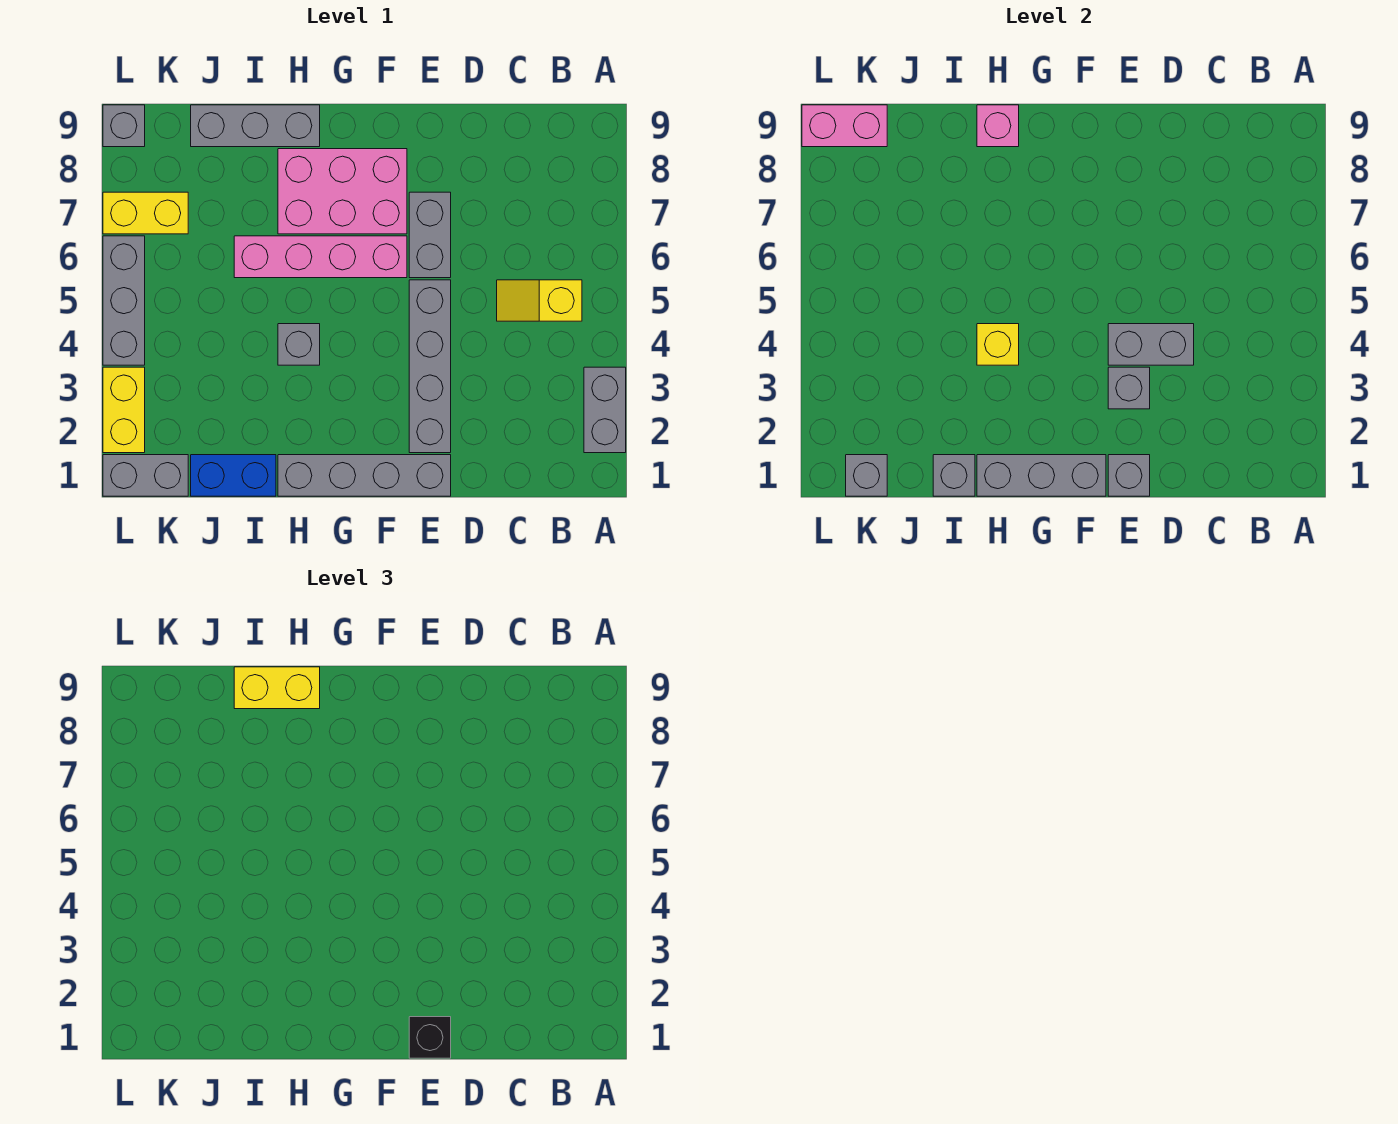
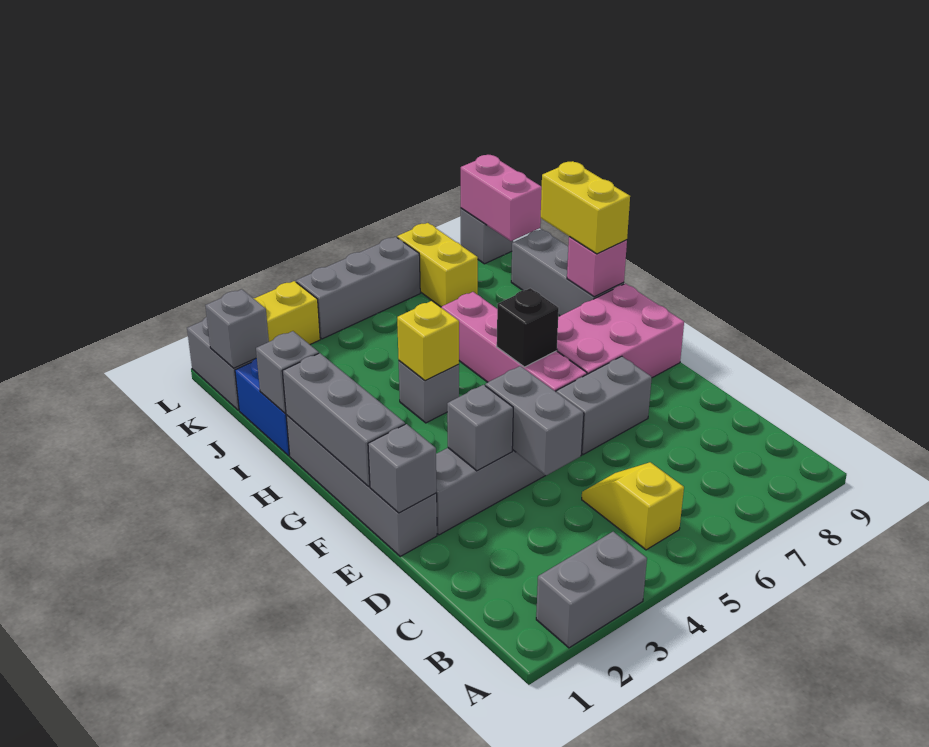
black brick E1 level 3 -> black brick G6 level 2
pink brick F7:H8 level 1 -> pink brick F7:G9 level 1

